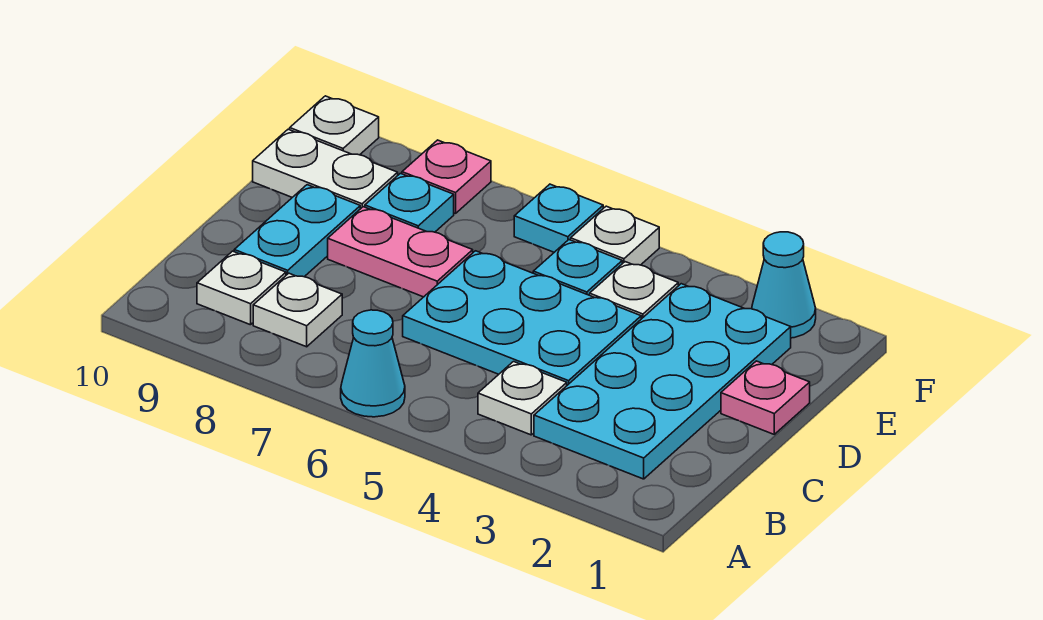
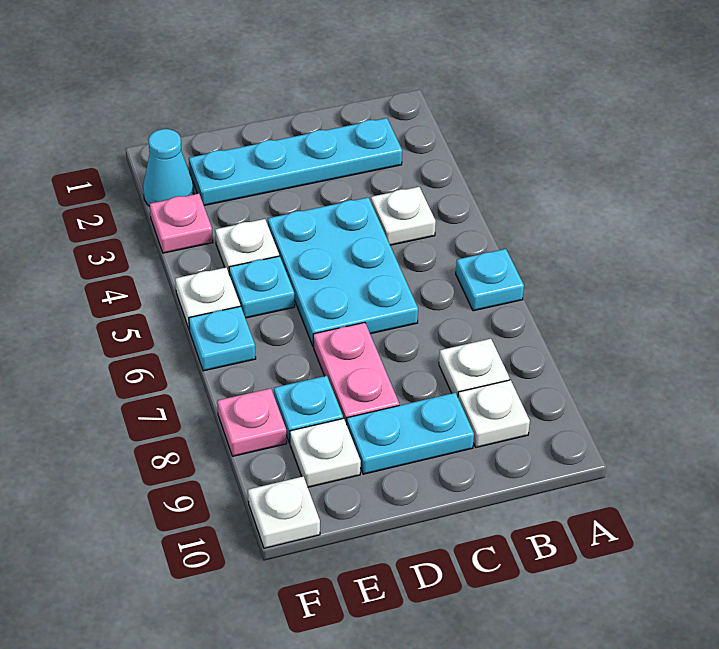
cyan cone A6 level 1 -> cyan plate A6 level 1
cyan plate B2:E3 level 1 -> cyan plate B2:E2 level 1
pink plate D1 level 1 -> pink plate F3 level 1
white plate E9:E10 level 1 -> white plate E9 level 1

